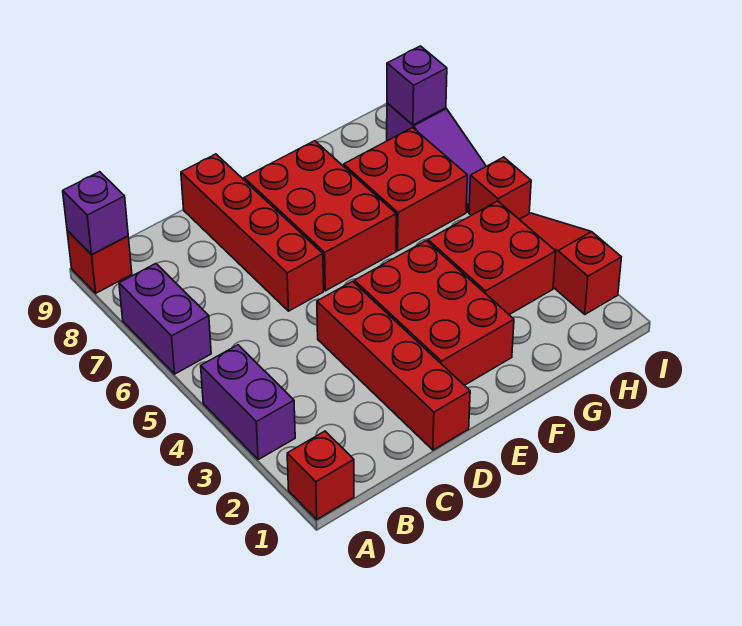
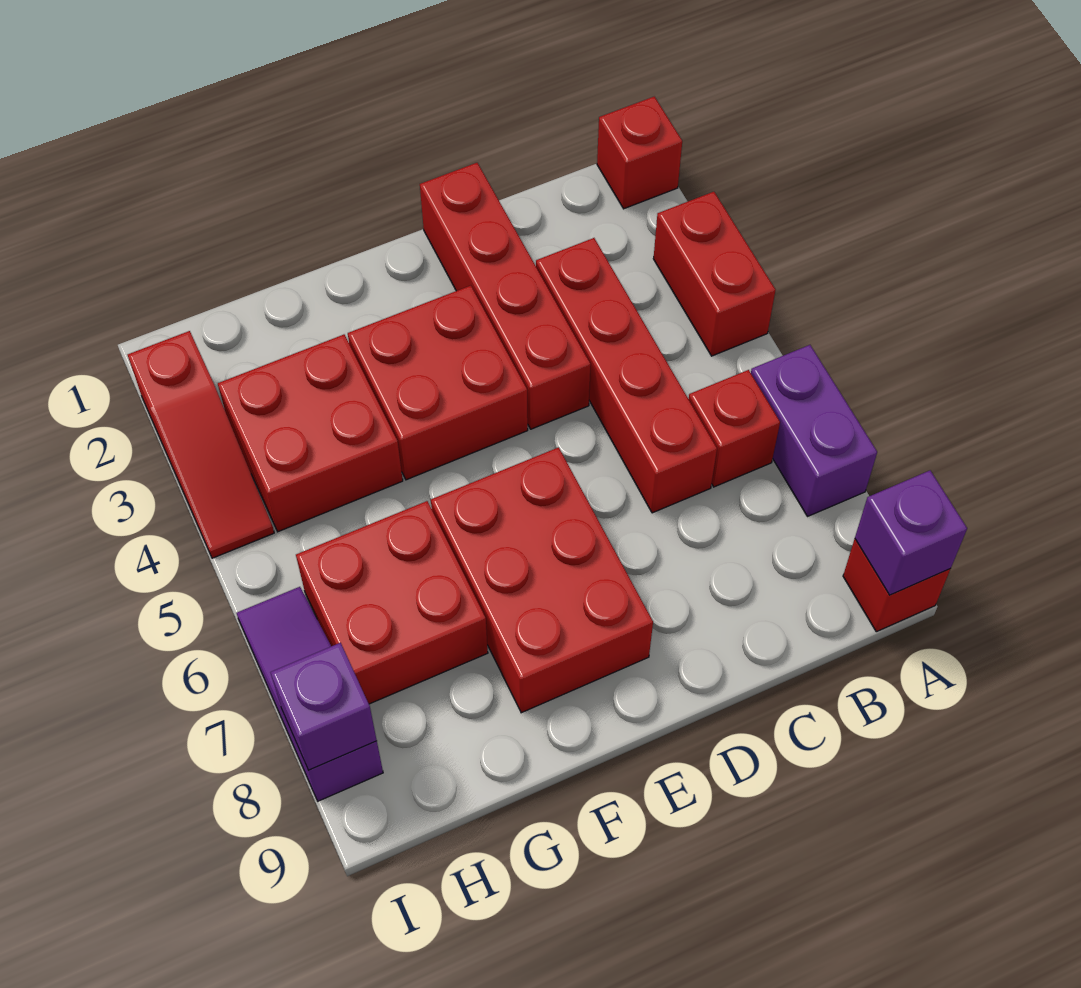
purple brick A3:A4 level 1 -> red brick A3:A4 level 1
red brick D6:D9 level 1 -> red brick C3:C6 level 1
red brick E2:F4 level 1 -> red brick E3:F4 level 1
red brick I5 level 1 -> red brick B6 level 1

